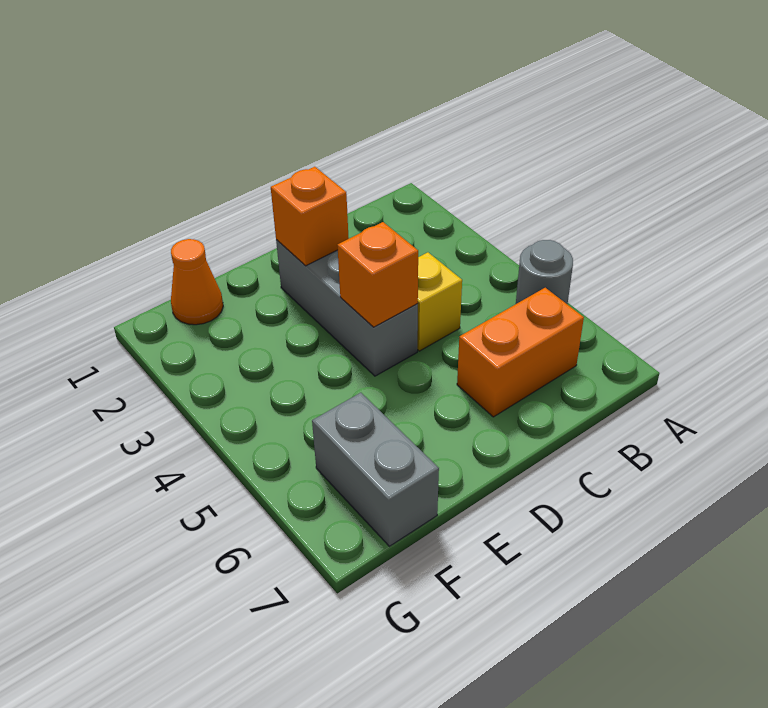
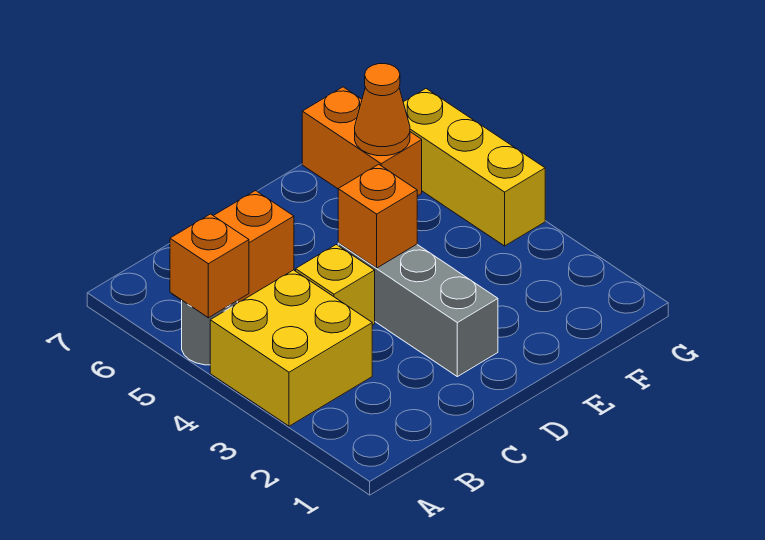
none -> yellow brick A3:B4 level 1
orange brick D2 level 2 -> orange brick A5 level 2
orange cone F1 level 1 -> orange cone F6 level 2
grey brick F6:F7 level 1 -> orange brick F6:F7 level 1
none -> yellow brick G4:G6 level 1

